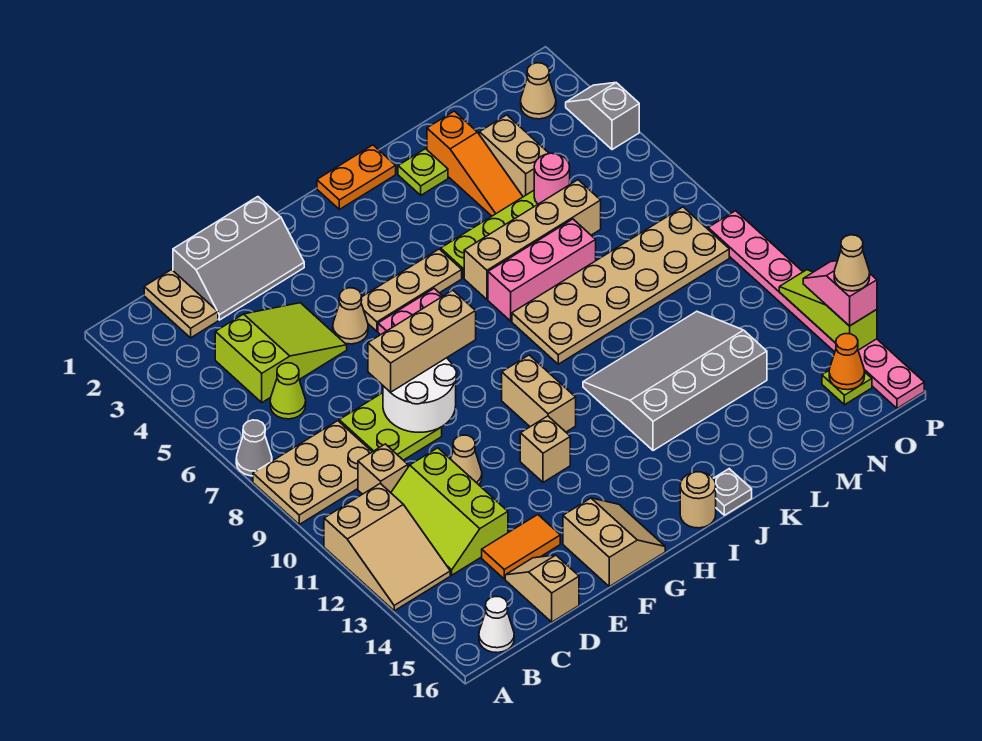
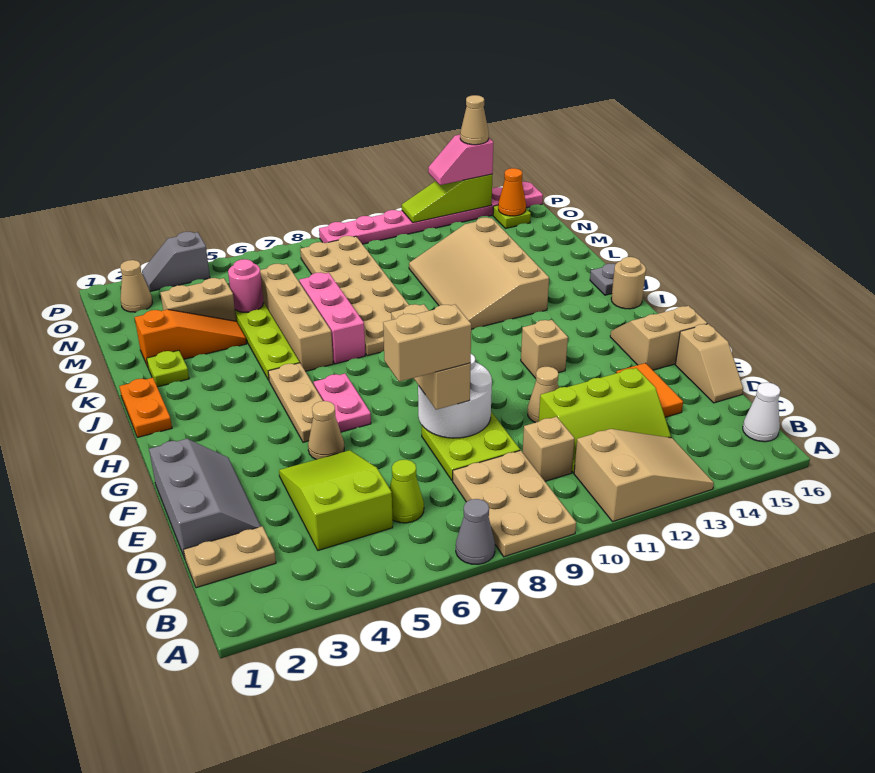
tan slope D15:D16 level 1 top 16 -> tan slope D16:E16 level 1 top E
tan brick H10:H11 level 1 -> tan brick E7:E8 level 4
grey slope J11:M13 level 1 top 13 -> tan slope J11:M13 level 1 top 13

